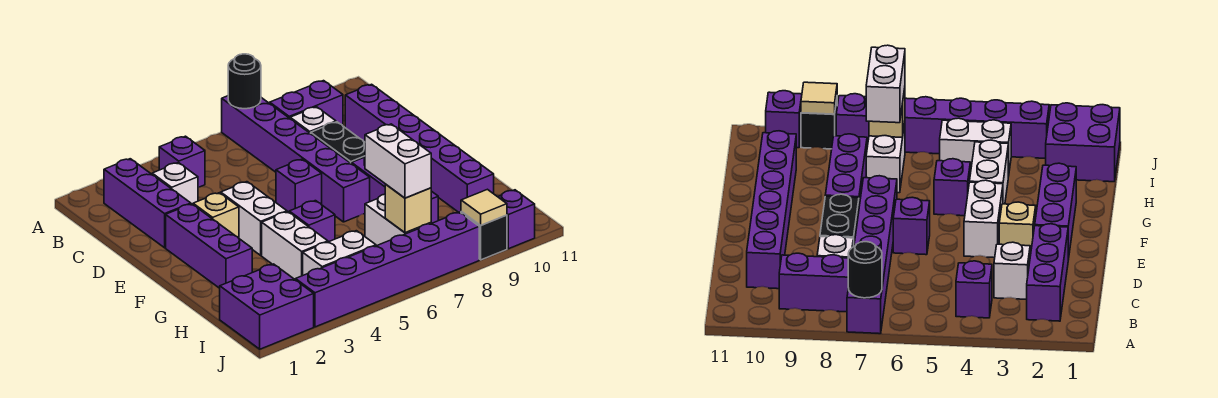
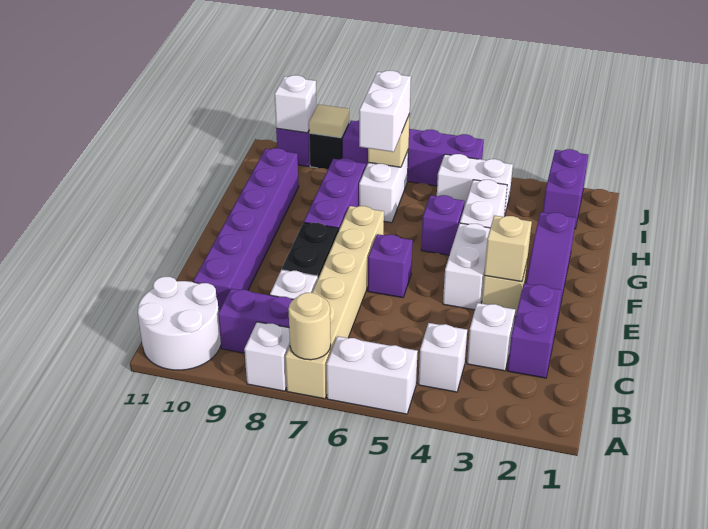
none -> white brick A5:A6 level 1
purple brick A7:F7 level 1 -> tan brick A7:F7 level 1
black round brick A7 level 2 -> tan round brick A7 level 2
none -> white brick A8 level 1
none -> white round brick A10:B11 level 1
purple brick B2:D2 level 1 -> purple brick C2:D2 level 1
purple brick B4 level 1 -> white brick B4 level 1
purple brick E2:G2 level 1 -> purple slope E2:G2 level 1 top G
none -> tan brick E3 level 2
purple brick I1:J2 level 1 -> purple brick I2:J2 level 1
purple brick J3:J8 level 1 -> purple brick J5:J8 level 1
none -> white brick J10 level 2

